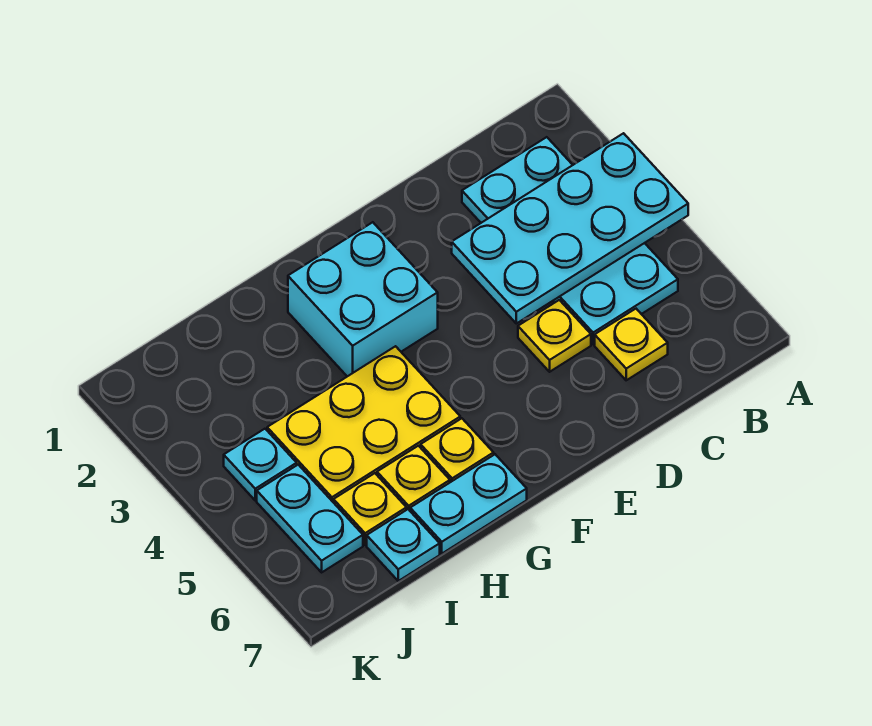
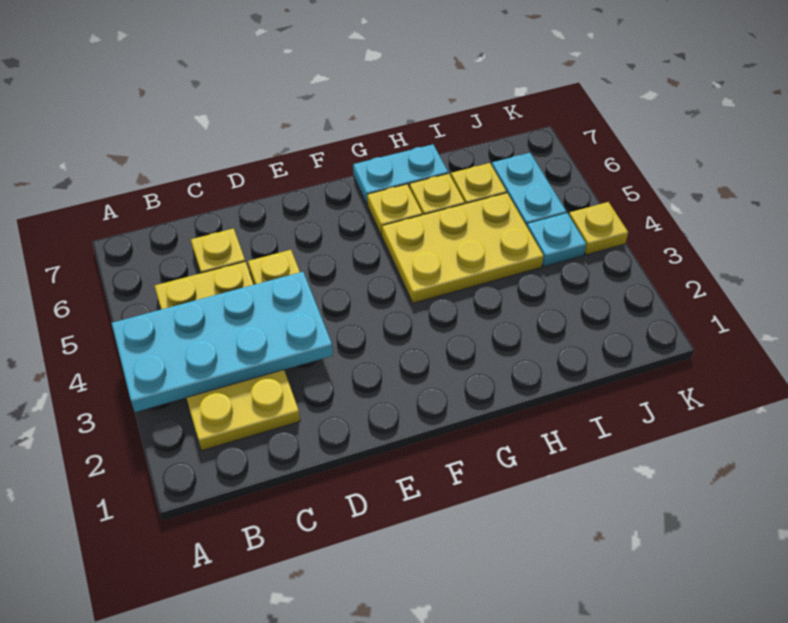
cyan plate B2:C5 level 1 -> yellow plate B2:C5 level 1
cyan brick F2:G3 level 1 -> none
cyan plate I7 level 1 -> none
none -> yellow plate K4 level 1

